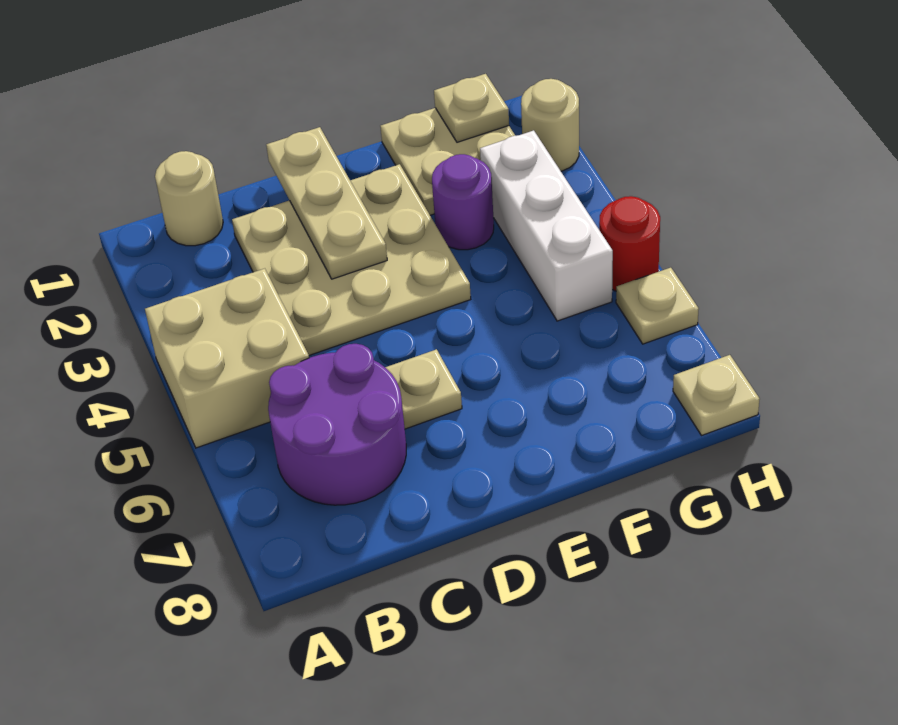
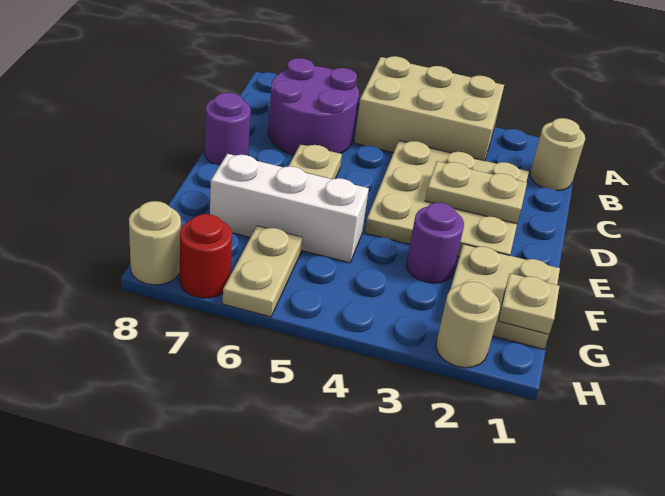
tan brick A4:B5 level 1 -> tan brick A3:B5 level 1
tan plate D1:D3 level 2 -> tan plate D2:D3 level 2
none -> purple round brick D8 level 1
white brick G3:G5 level 1 -> white brick F5:F7 level 1
red round brick H5 level 1 -> red round brick H7 level 1
tan plate H6 level 1 -> tan plate G6:H6 level 1
tan plate H8 level 1 -> tan round brick H8 level 1

